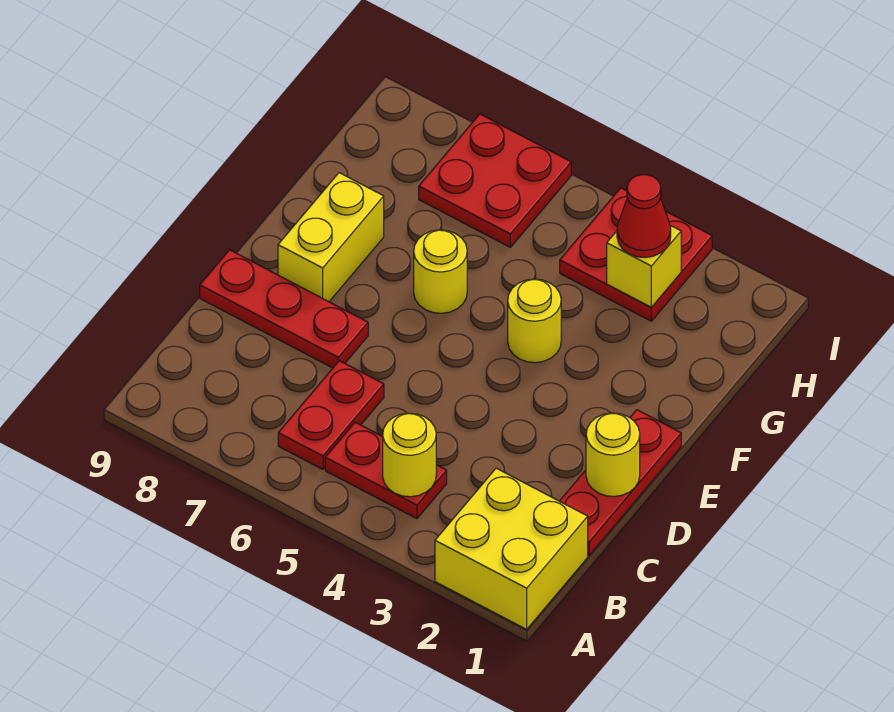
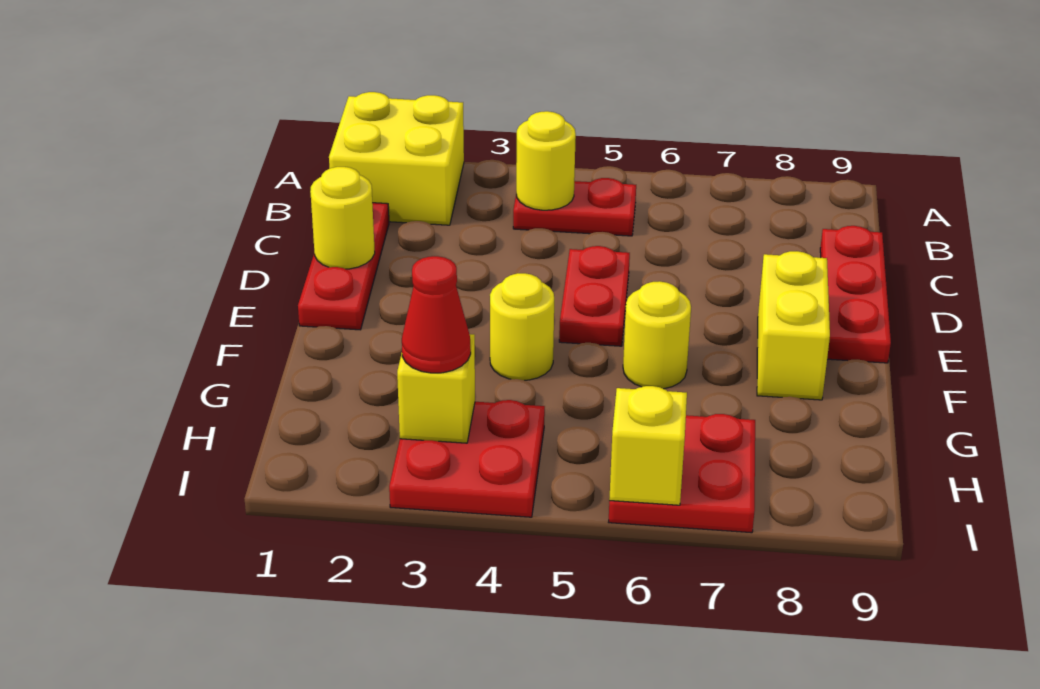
red plate B6:C6 level 1 -> red plate D5:E5 level 1
red plate D7:D9 level 1 -> red plate C9:E9 level 1
none -> yellow brick I6 level 2

